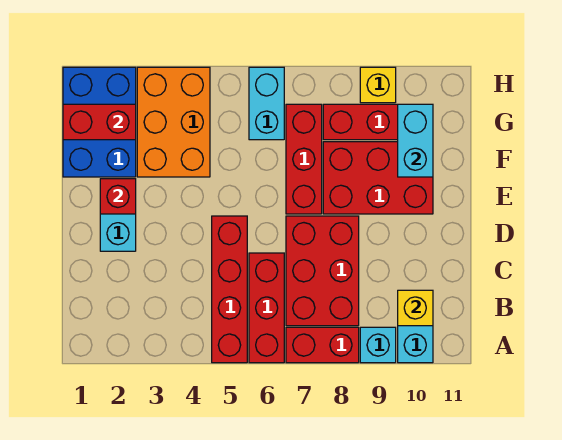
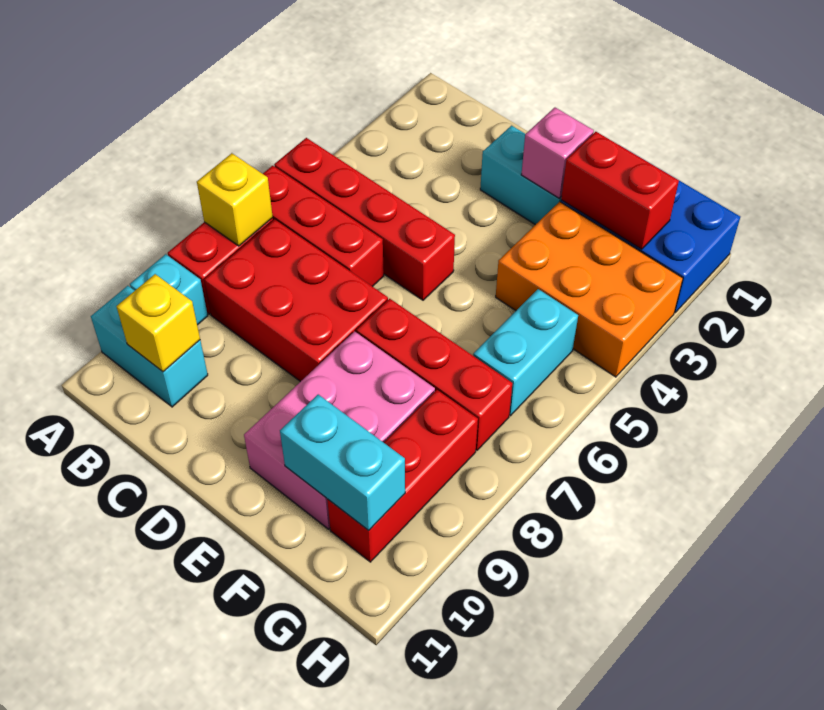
red brick E2 level 2 -> pink brick E2 level 2
red brick E8:F10 level 1 -> pink brick E8:F10 level 1
red brick G1:G2 level 2 -> red brick F2:G2 level 2
cyan brick G6:H6 level 1 -> cyan brick G5:G6 level 1
yellow brick H9 level 1 -> yellow brick A7 level 2

